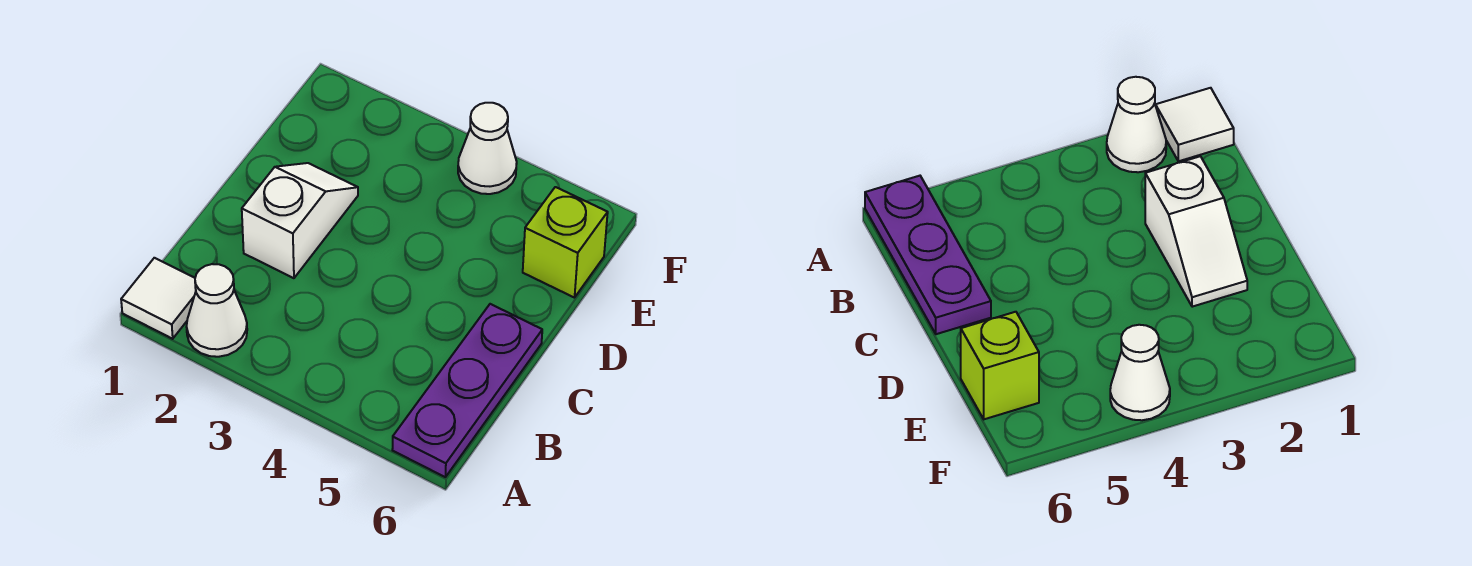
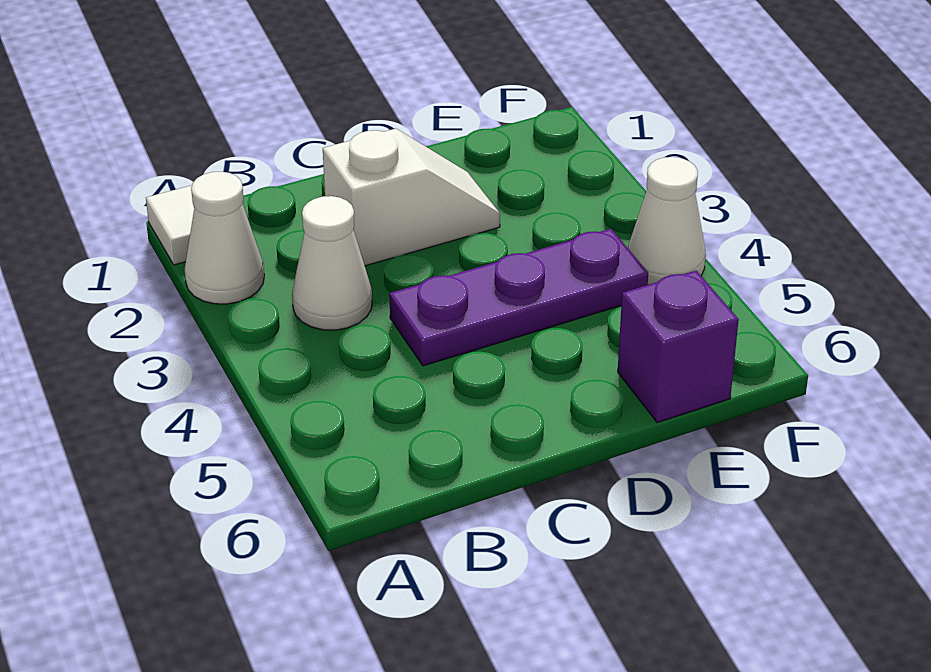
purple plate A6:C6 level 1 -> purple plate C4:E4 level 1
none -> white cone B3 level 1
lime brick E6 level 1 -> purple brick E6 level 1

